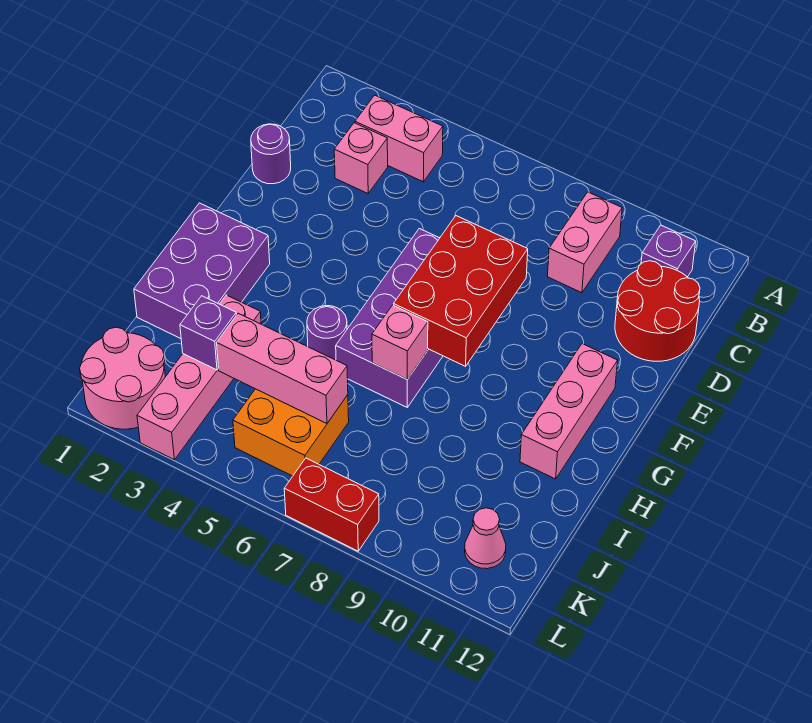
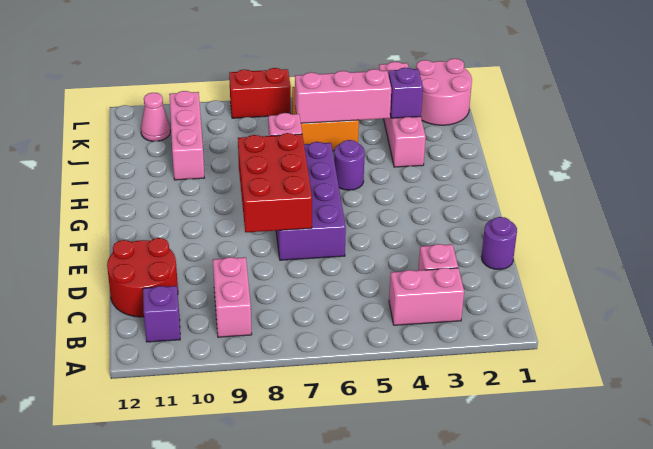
pink brick F11:H11 level 1 -> pink brick I10:K10 level 1
purple brick G1:I2 level 1 -> none

